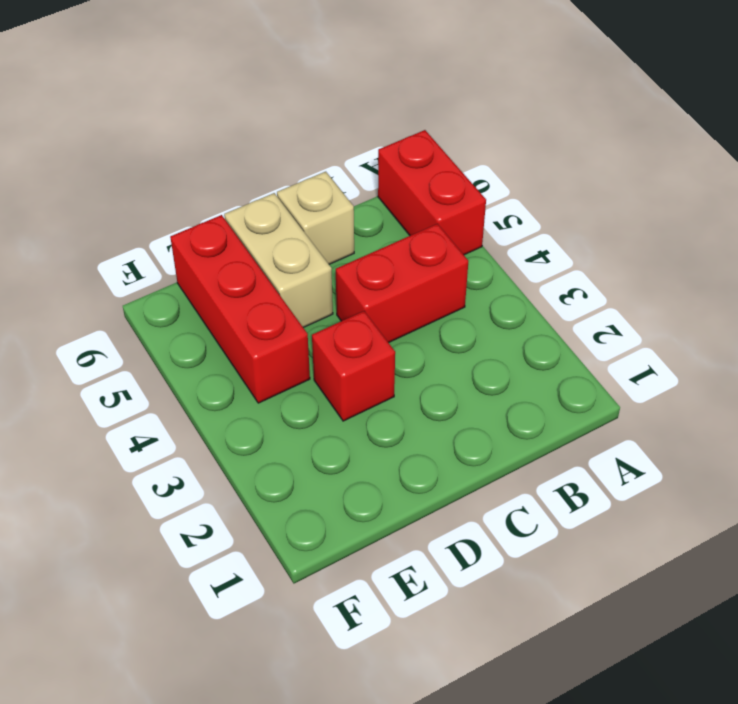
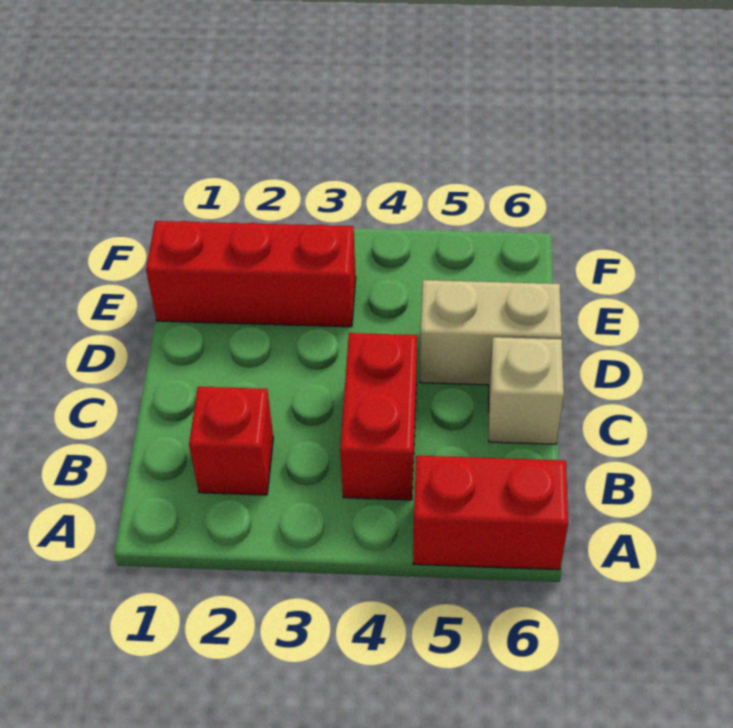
red brick D3 level 1 -> red brick B2 level 1
red brick E4:E6 level 1 -> red brick E1:E3 level 1

